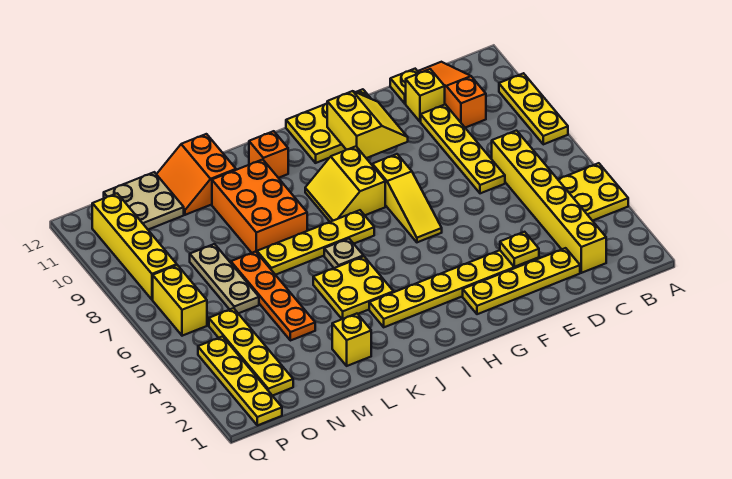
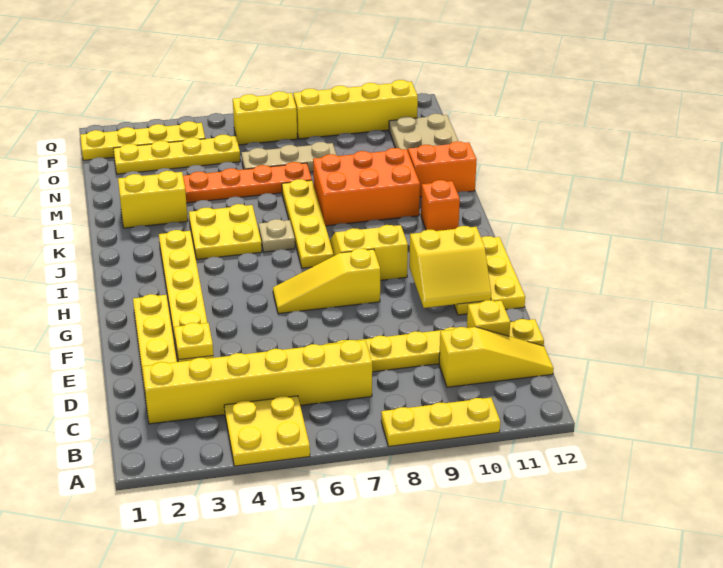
orange slope C10:C12 level 1 top 10 -> yellow slope C10:C12 level 1 top 10
yellow brick L2 level 1 -> yellow brick L2:L3 level 1

